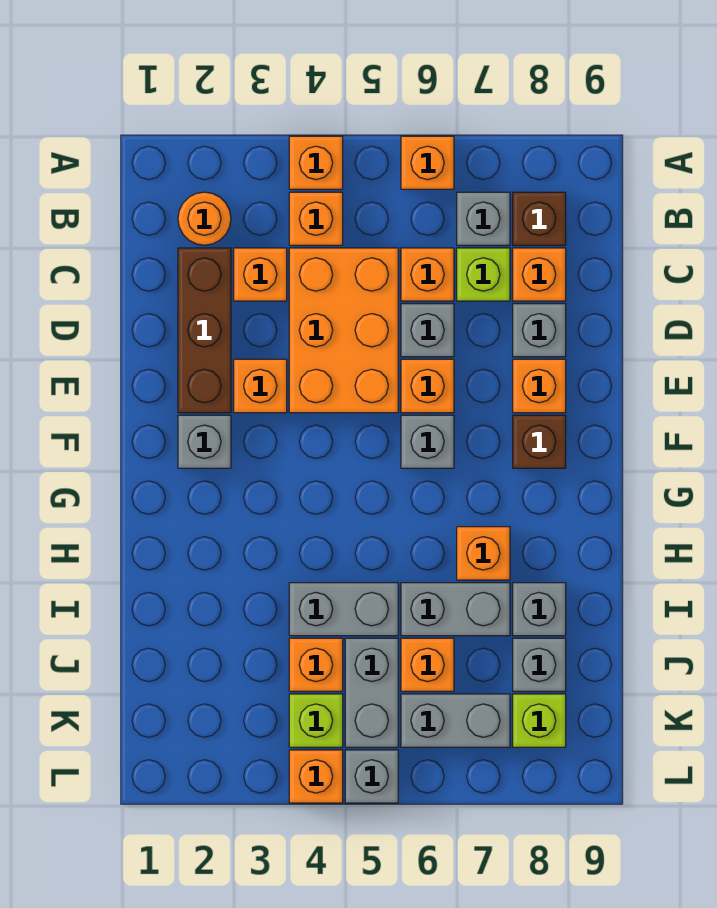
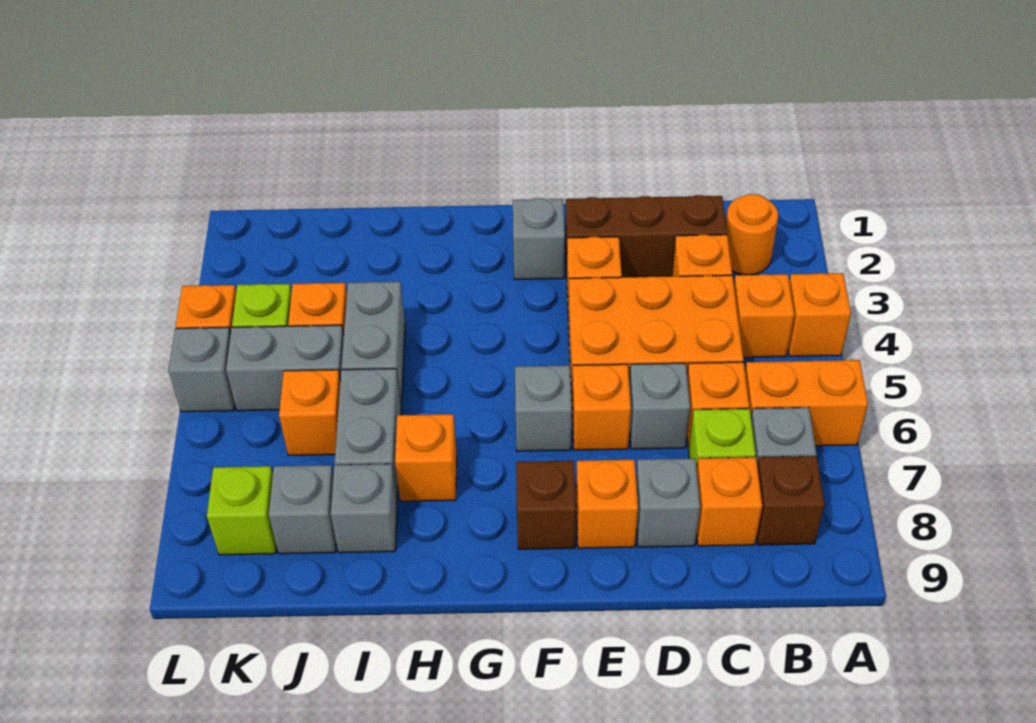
orange brick A6 level 1 -> orange brick A6:B6 level 1
grey brick K6:K7 level 1 -> none

